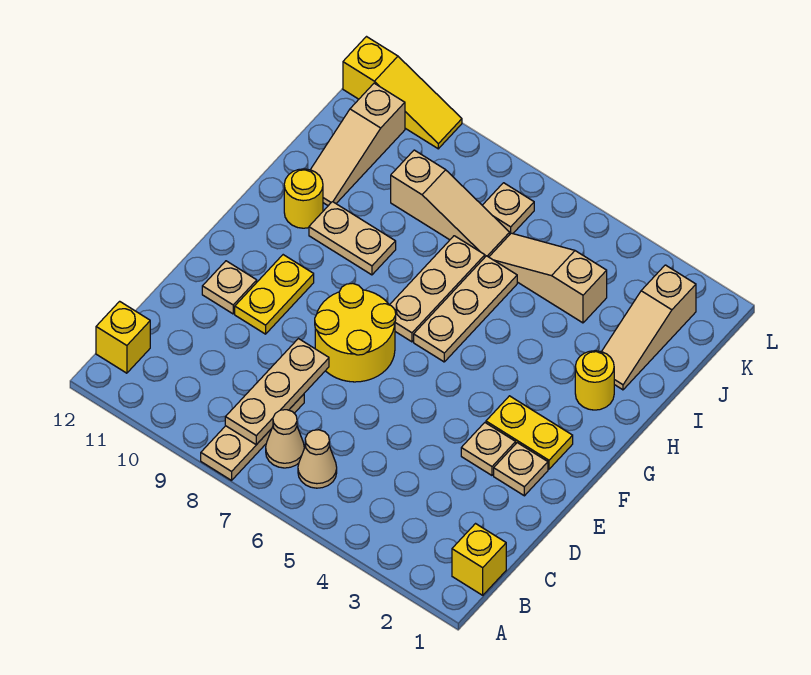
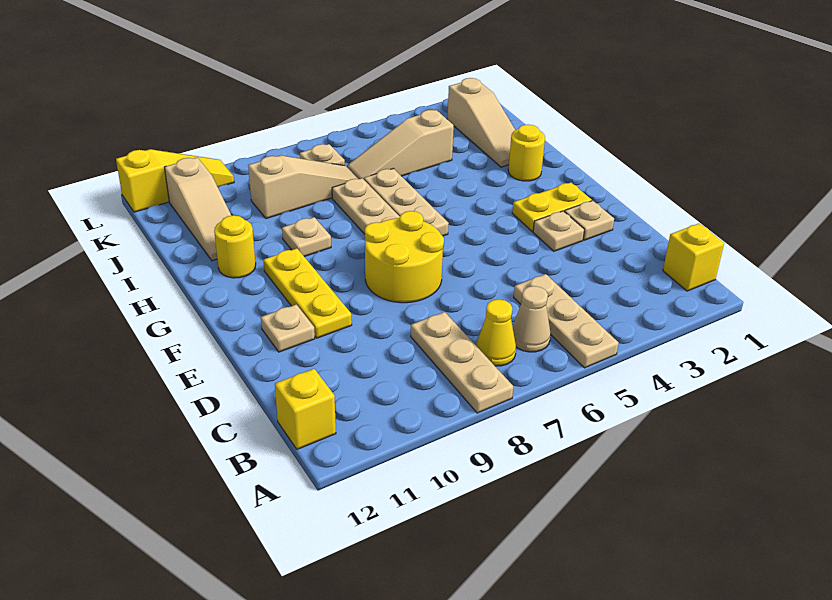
tan cone B7 level 1 -> yellow cone B7 level 1
tan plate B8:D8 level 2 -> tan plate A5:C5 level 1
yellow plate E10:F10 level 1 -> yellow plate E10:G10 level 1
tan plate H9:H10 level 1 -> tan plate H9 level 1

